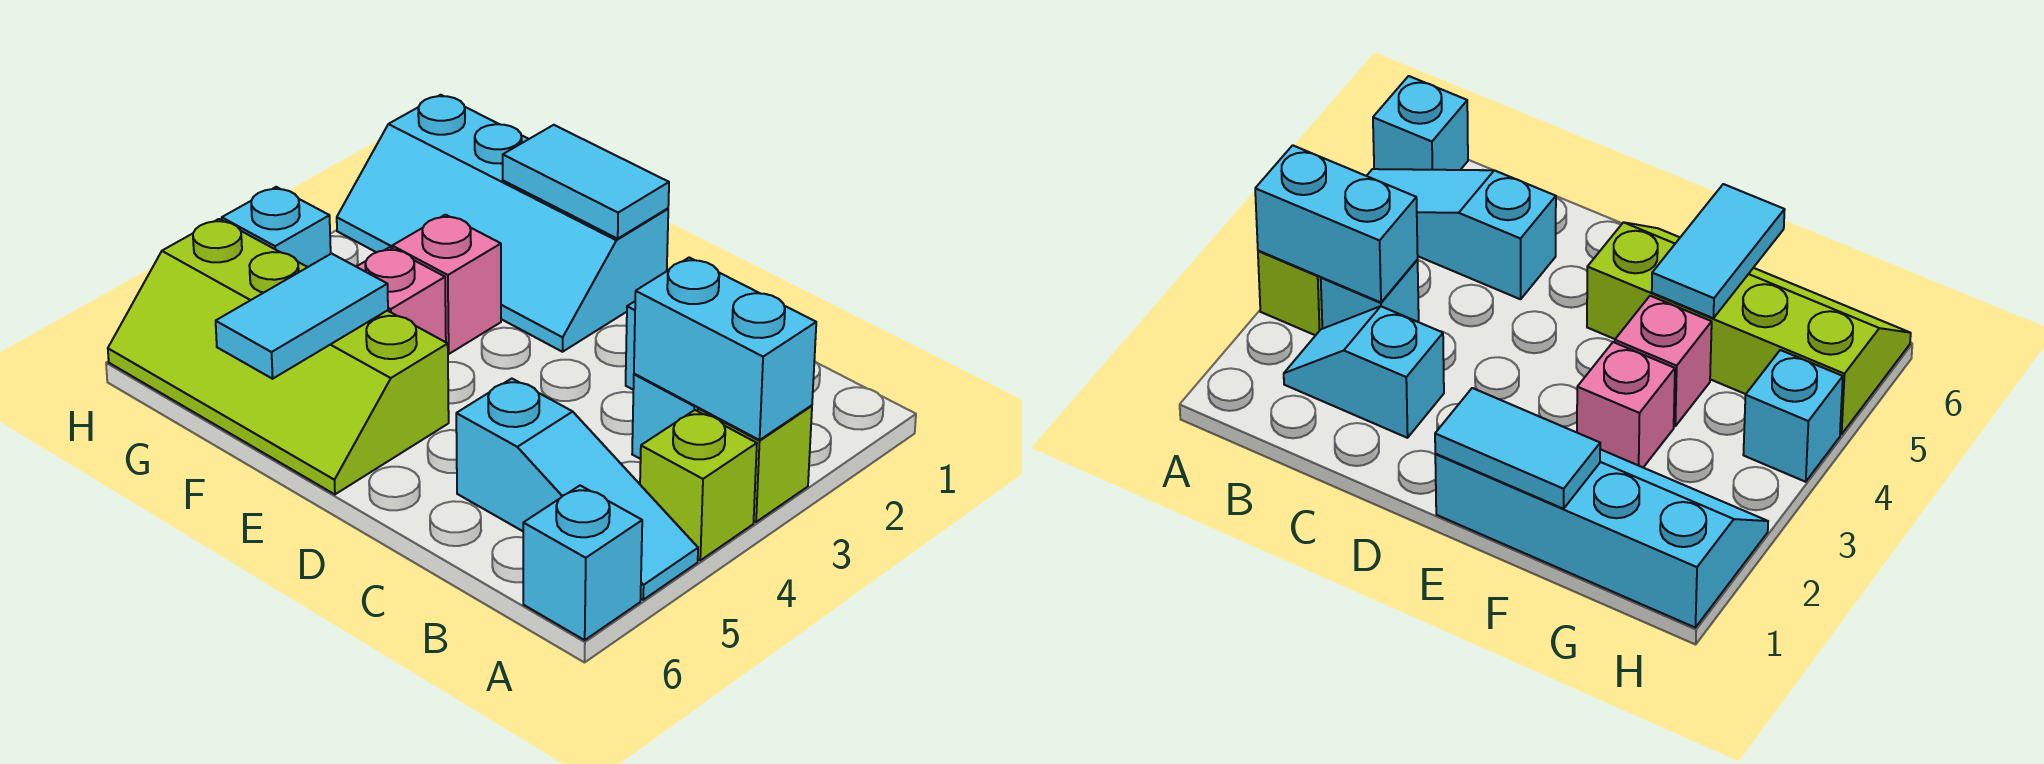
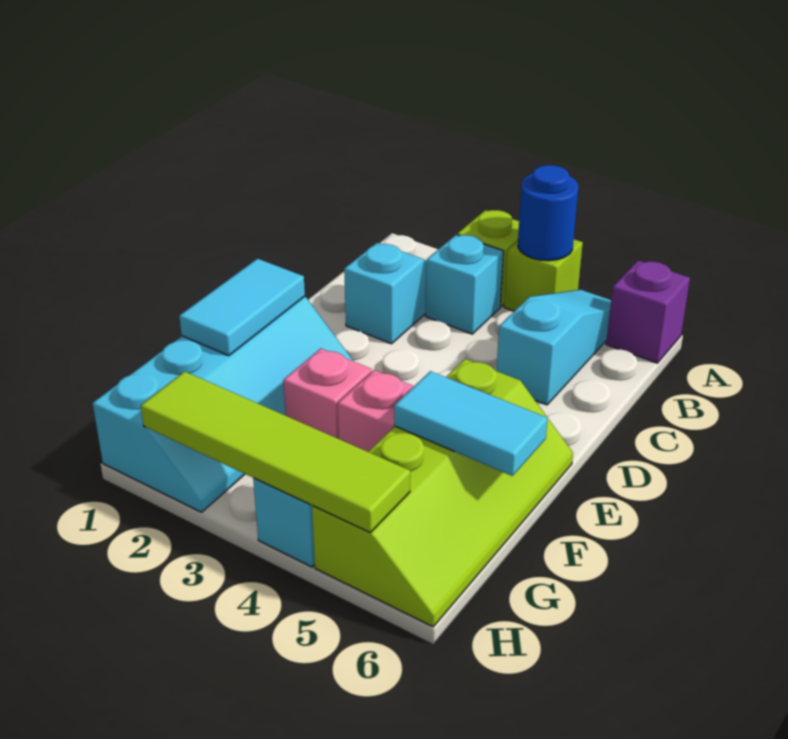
cyan brick A3:B3 level 2 -> none
none -> blue round brick A4 level 2
cyan brick A6 level 1 -> purple brick A6 level 1
none -> lime tile H2:H5 level 2

